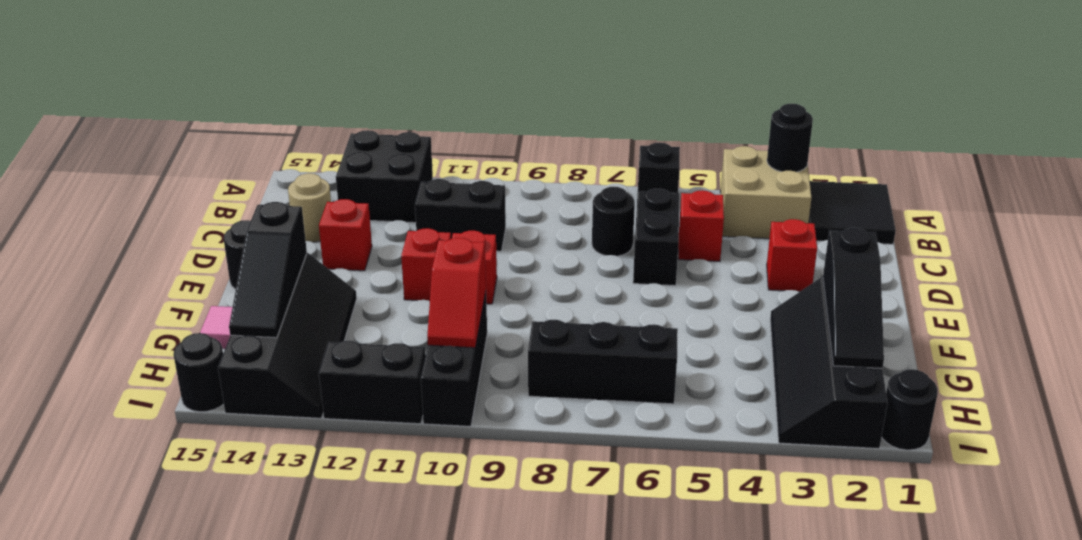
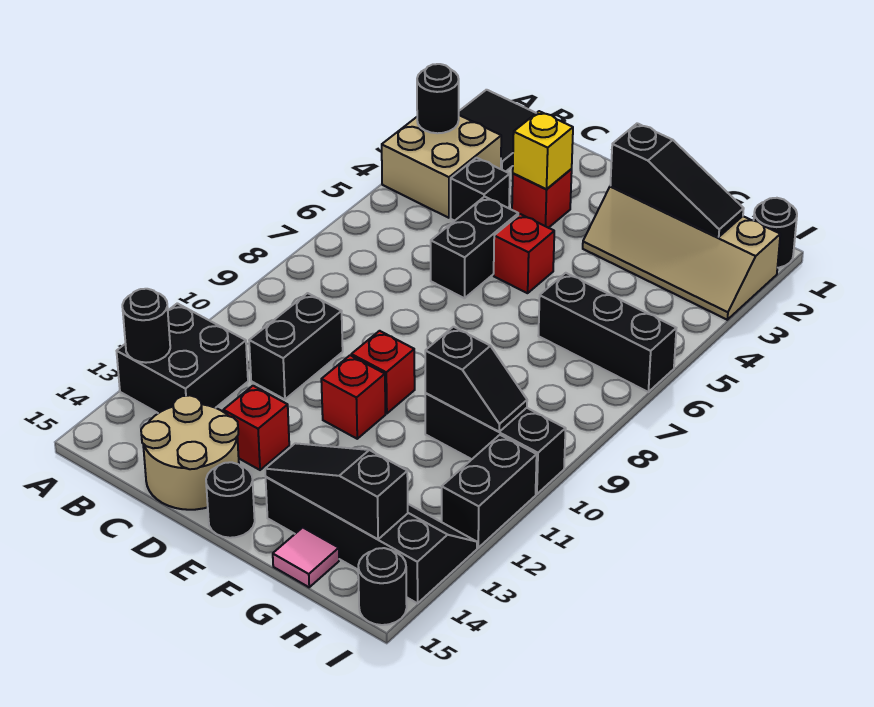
black brick A6 level 1 -> black brick C4 level 1
red brick C5 level 1 -> red brick E5 level 1
black brick C6:D6 level 1 -> black brick D5:D6 level 1
black round brick C7 level 1 -> black round brick A13 level 2
tan round brick C14 level 1 -> tan round brick C14:D15 level 1
none -> yellow brick D3 level 2
black slope F2:I3 level 1 top 2 -> tan slope F2:I3 level 1 top 2
black slope F14:H14 level 2 top F -> black slope F14:H14 level 2 top H
red slope G10:H10 level 2 top G -> black slope G10:H10 level 2 top G
black brick H6:H8 level 1 -> black brick G6:I6 level 1

